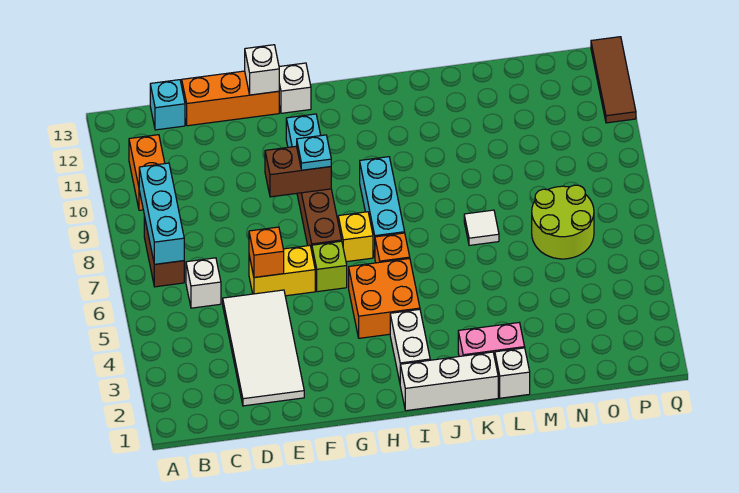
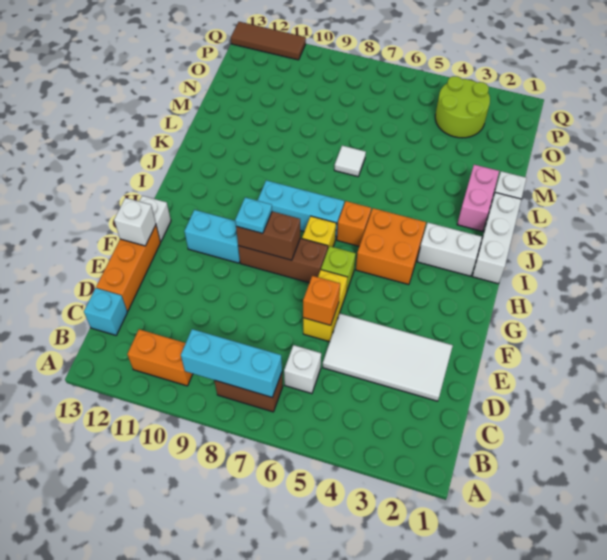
brown brick F9:G9 level 2 -> brown brick G8:G9 level 2
lime round brick N6:O7 level 1 -> lime round brick O3:P4 level 1

